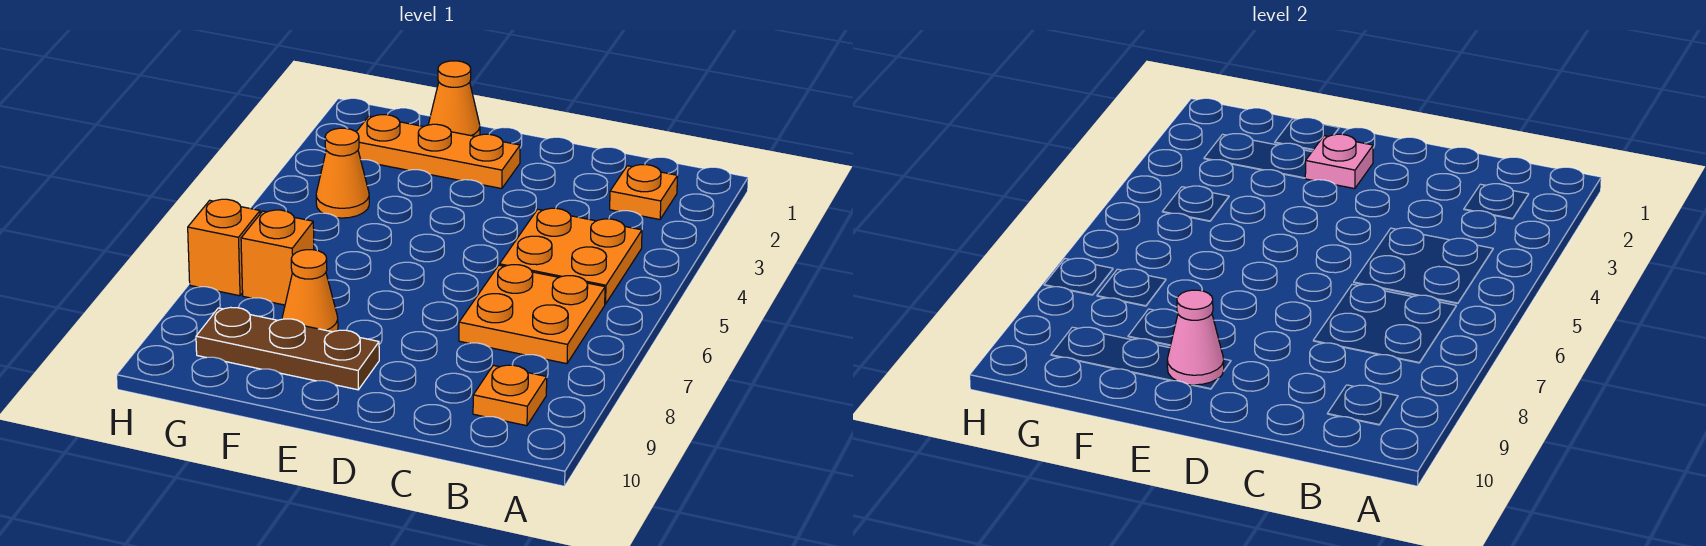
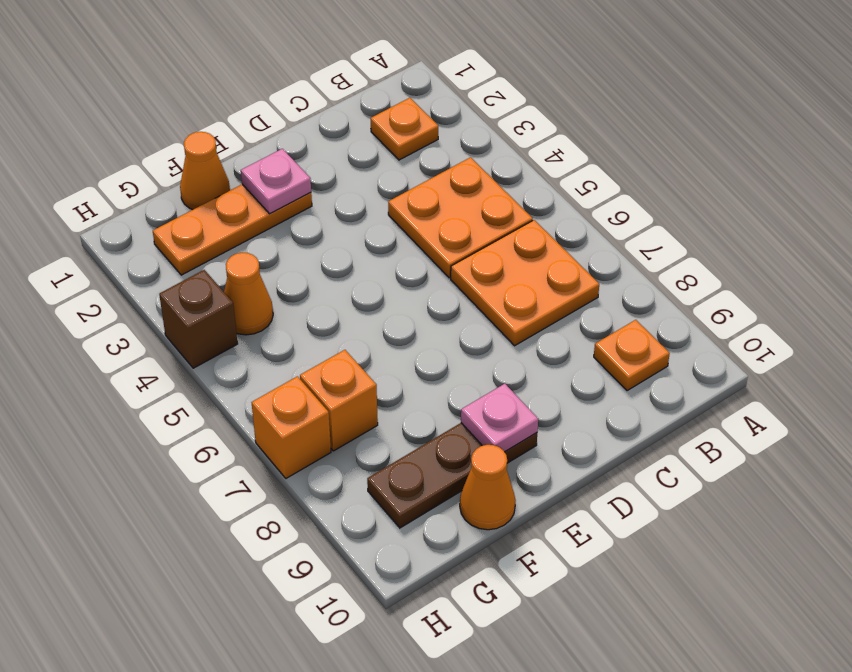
pink cone E9 level 2 -> pink plate E9 level 2
orange cone F8 level 1 -> orange cone F10 level 1
none -> brown brick H4 level 1

